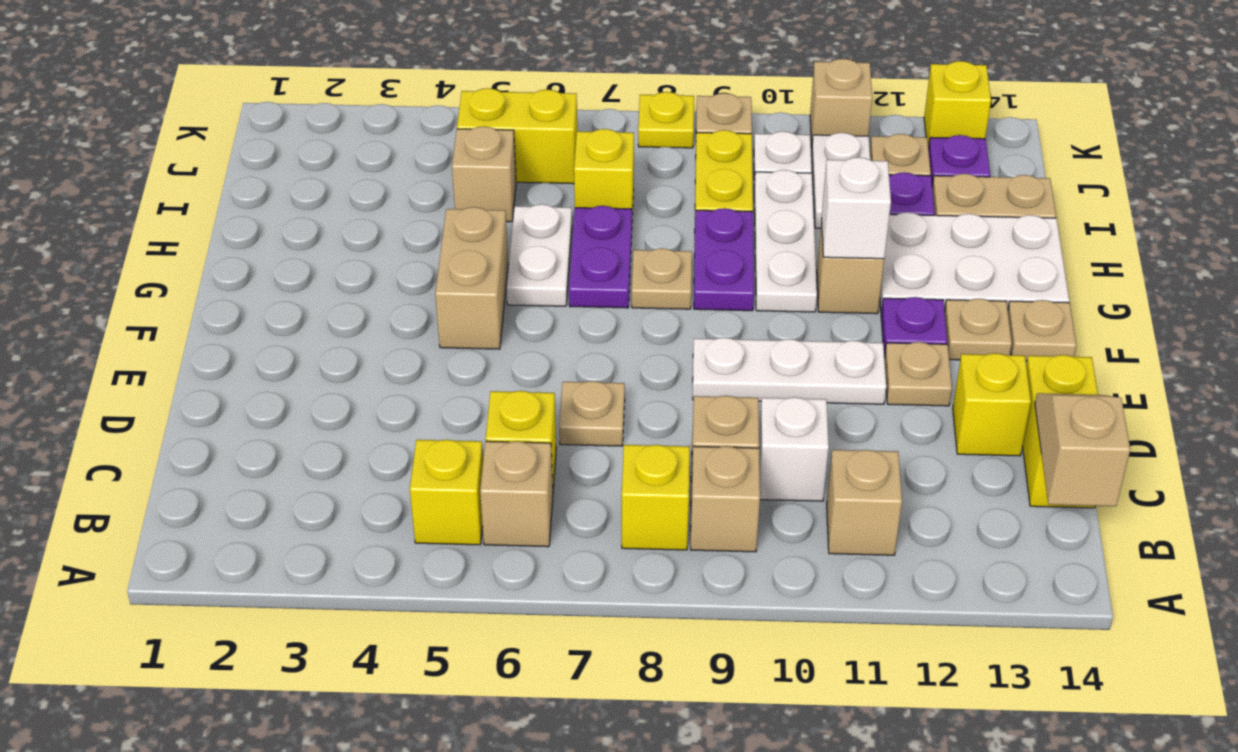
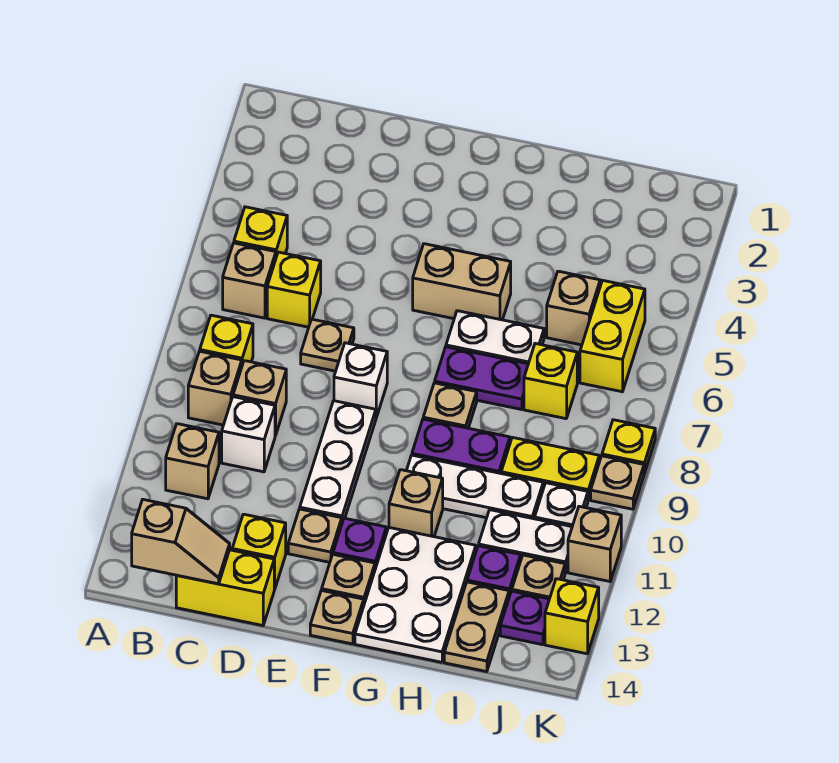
white brick G11 level 2 -> white brick E8 level 1

